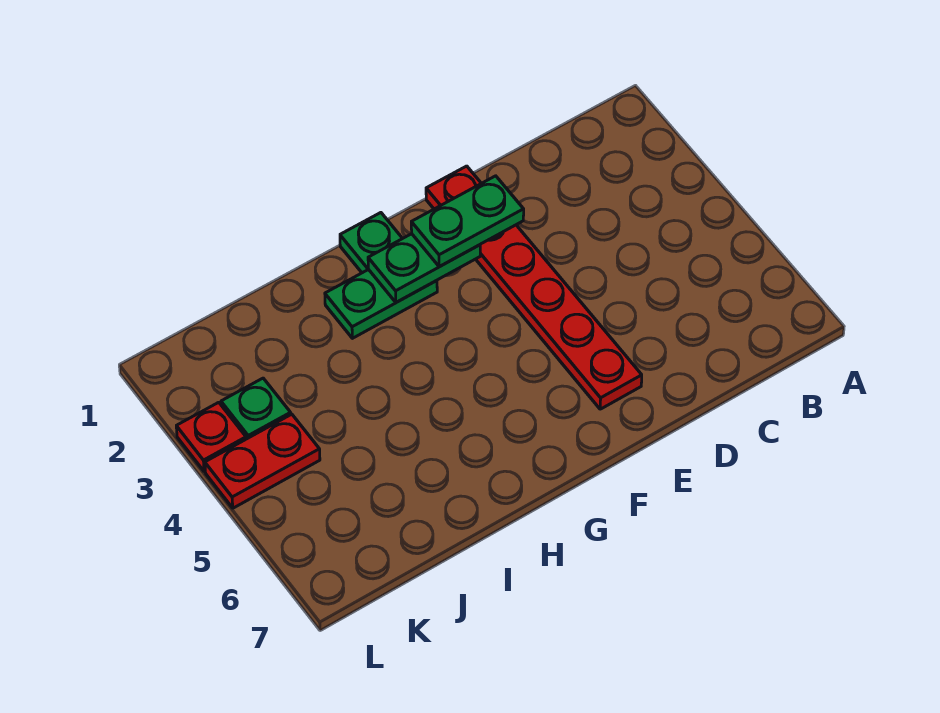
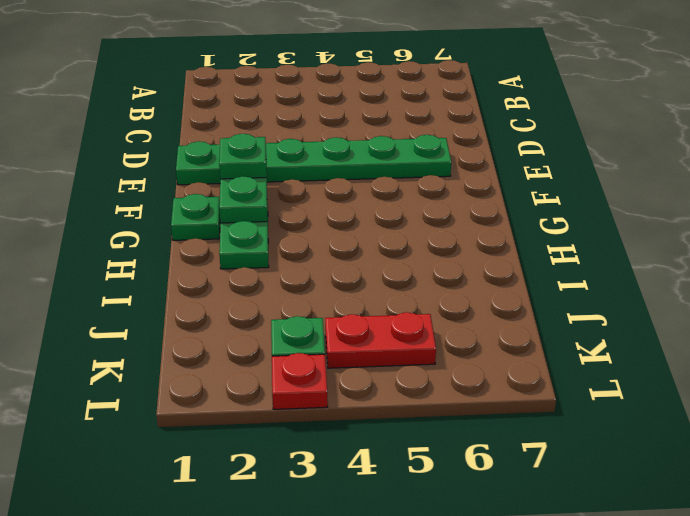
red plate E1:E6 level 1 -> green plate E1:E6 level 1
green plate E2:F2 level 3 -> green plate F2 level 3
red plate K4:L4 level 1 -> red plate K4:K5 level 1

